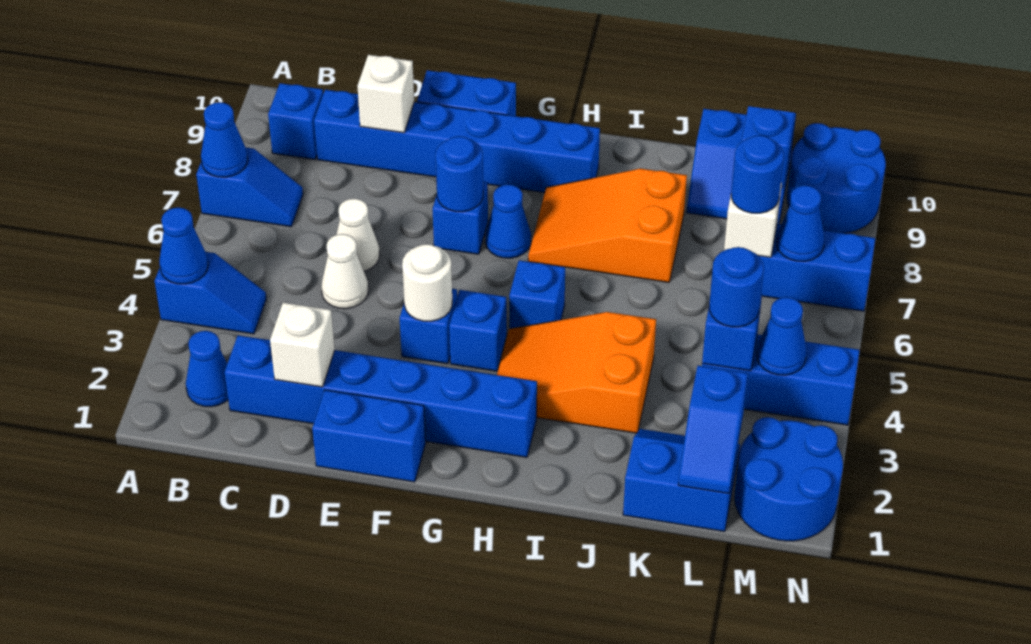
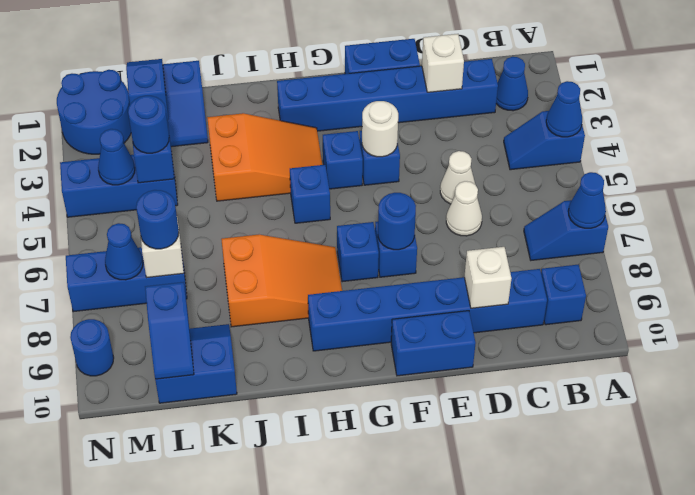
blue cone G7 level 1 -> blue brick G7 level 1
blue round brick M9:N10 level 1 -> blue round brick N9 level 1

